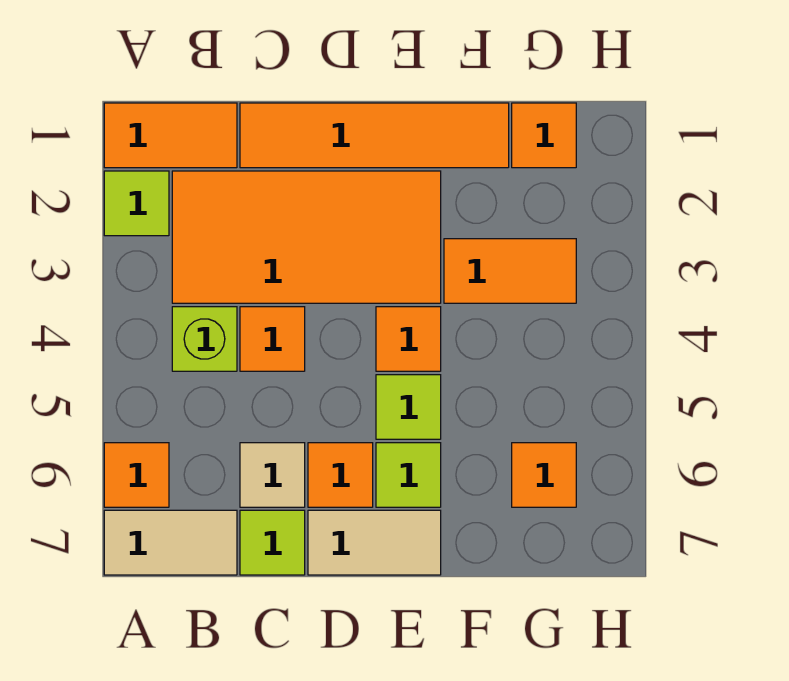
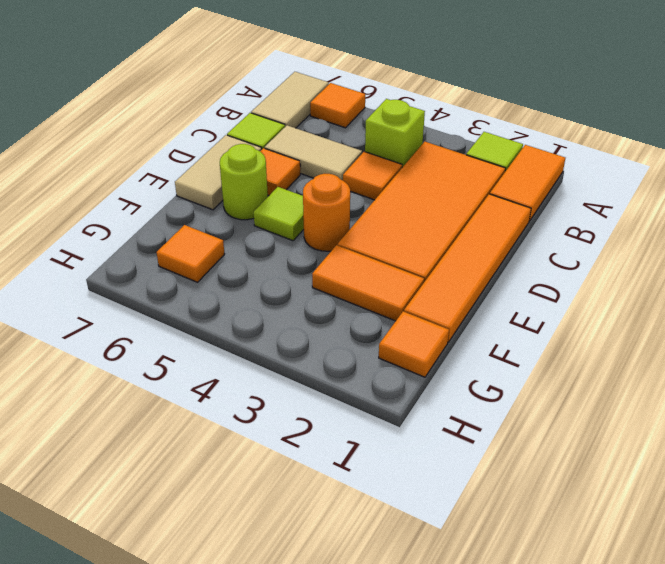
tan tile C6 level 1 -> tan tile C5:C6 level 1
orange tile E4 level 1 -> orange round brick E4 level 1
lime tile E6 level 1 -> lime round brick E6 level 1
orange tile F3:G3 level 1 -> orange tile F2:F3 level 1

